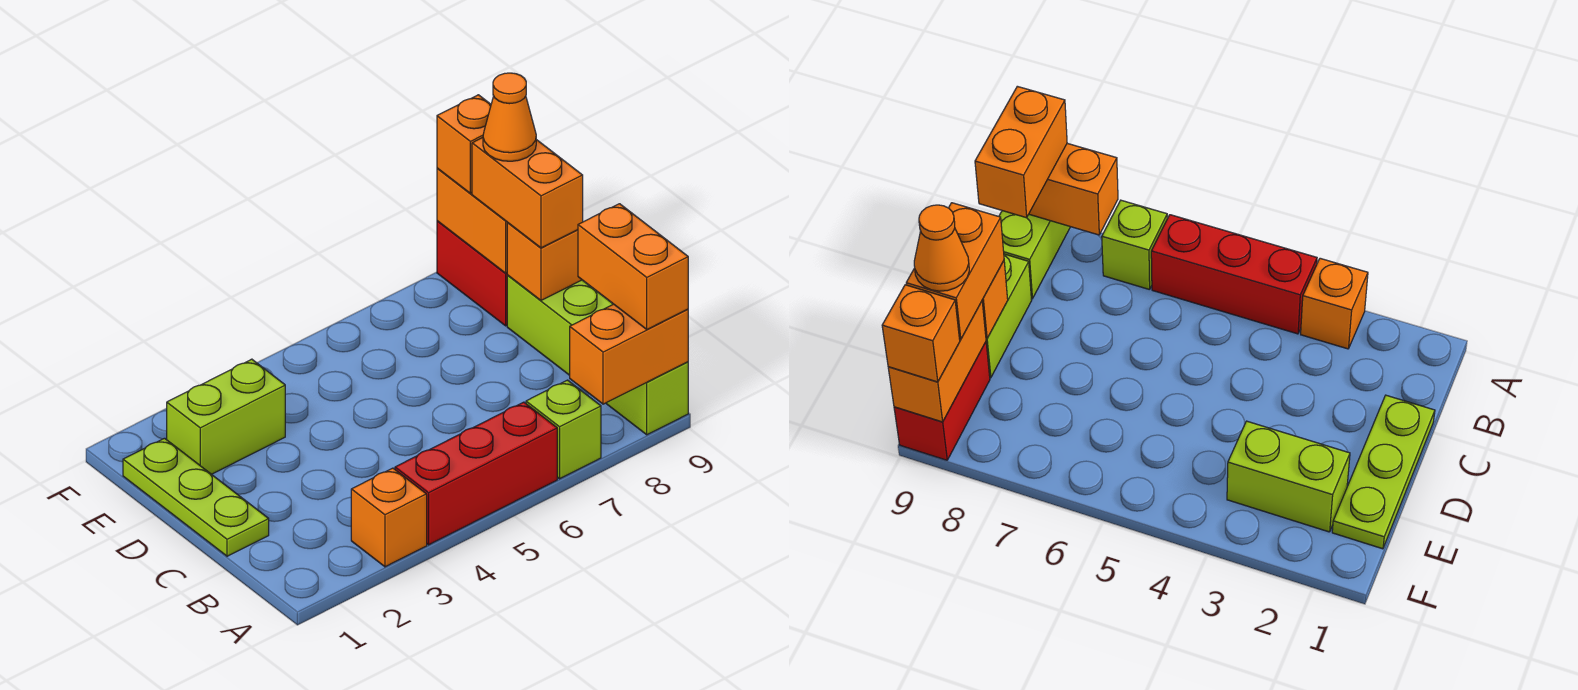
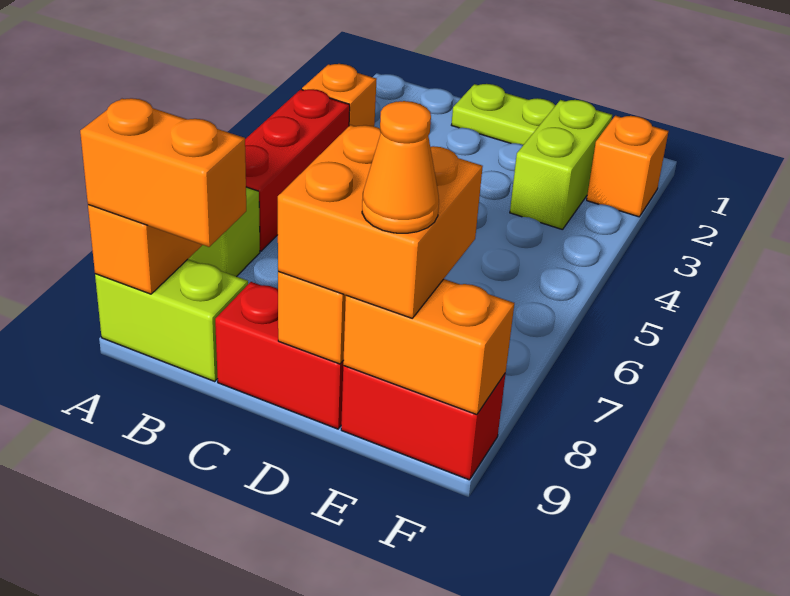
lime brick C9:D9 level 1 -> red brick C9:D9 level 1
orange brick D9:E9 level 3 -> orange brick D8:E9 level 3
orange brick F9 level 3 -> orange brick F2 level 1

